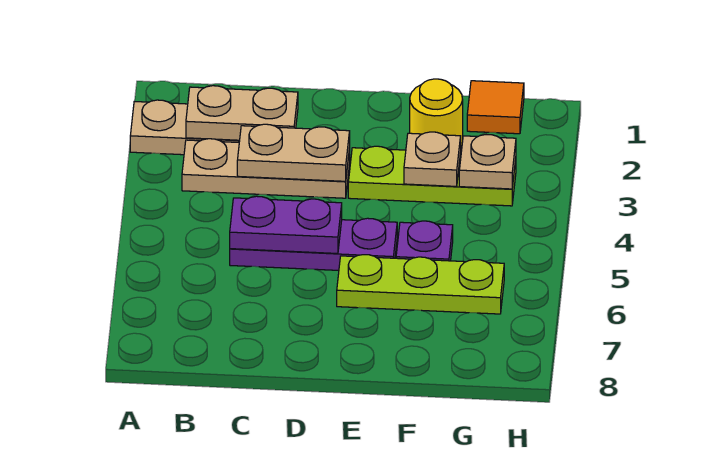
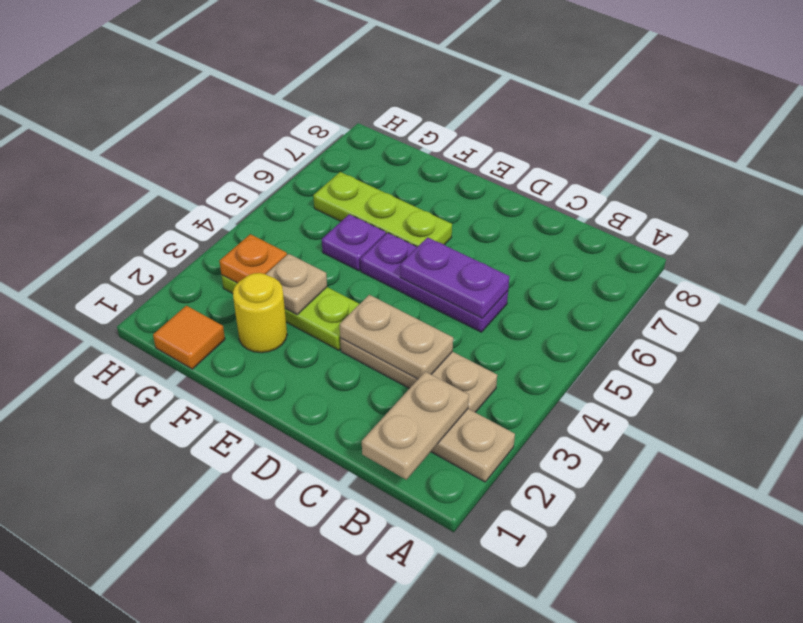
tan plate B2:C2 level 2 -> tan plate B1:B2 level 2
tan plate G3 level 2 -> orange plate G3 level 2

